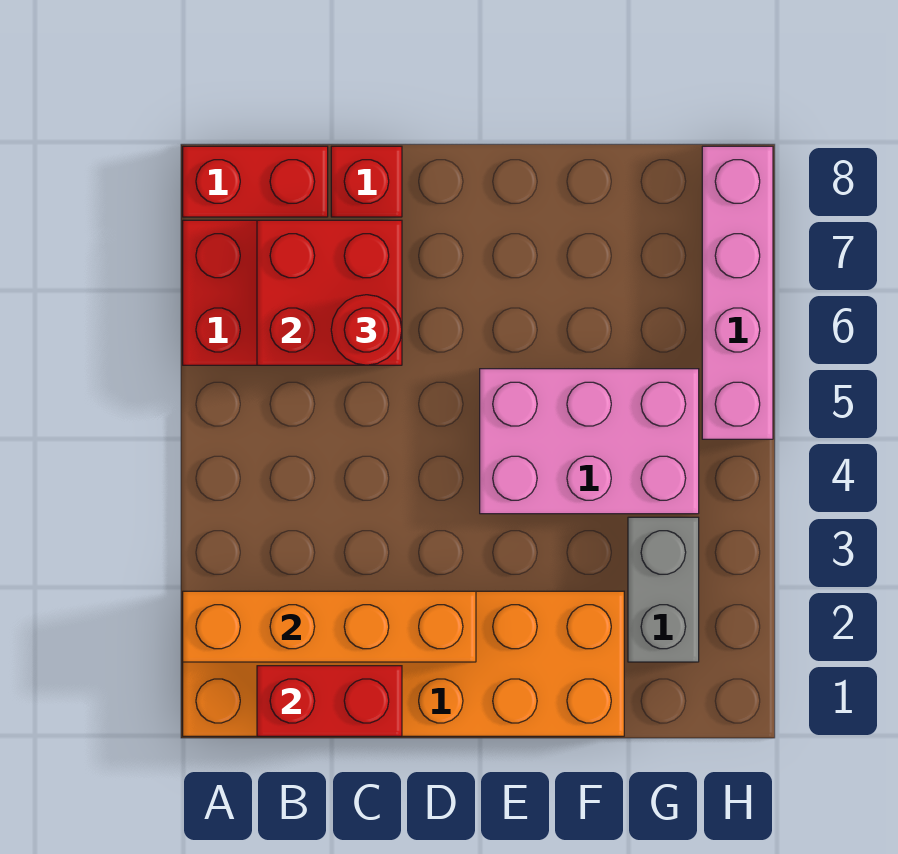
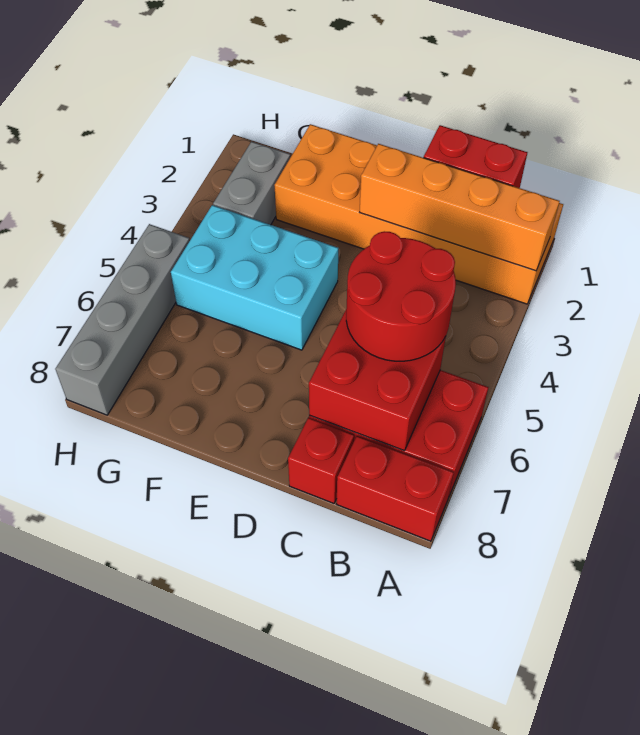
red round brick C6 level 3 -> red round brick B5:C6 level 3
pink brick E4:G5 level 1 -> cyan brick E4:G5 level 1
pink brick H5:H8 level 1 -> grey brick H5:H8 level 1

